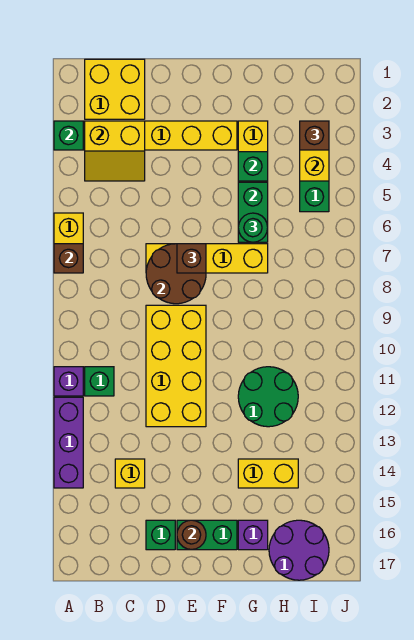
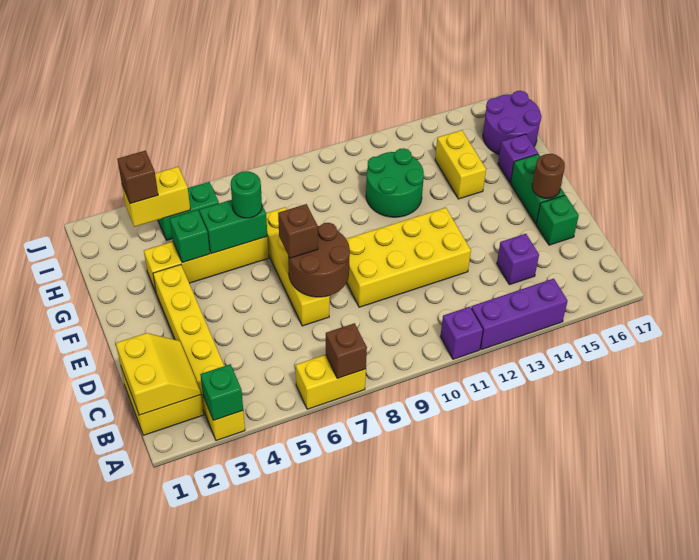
yellow slope B3:C4 level 2 top 3 -> yellow slope B1:C2 level 2 top 1
green brick B11 level 1 -> none
yellow brick C14 level 1 -> purple brick C14 level 1

